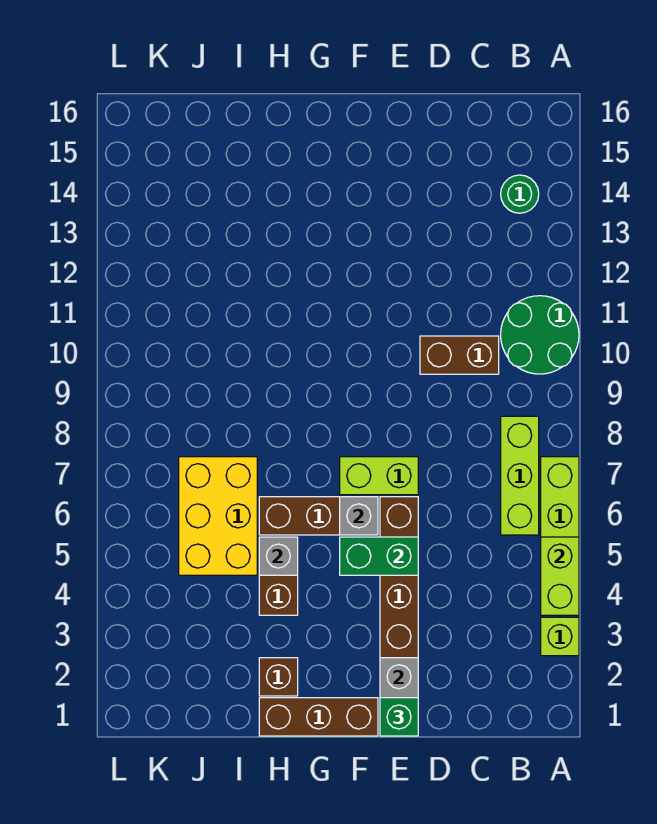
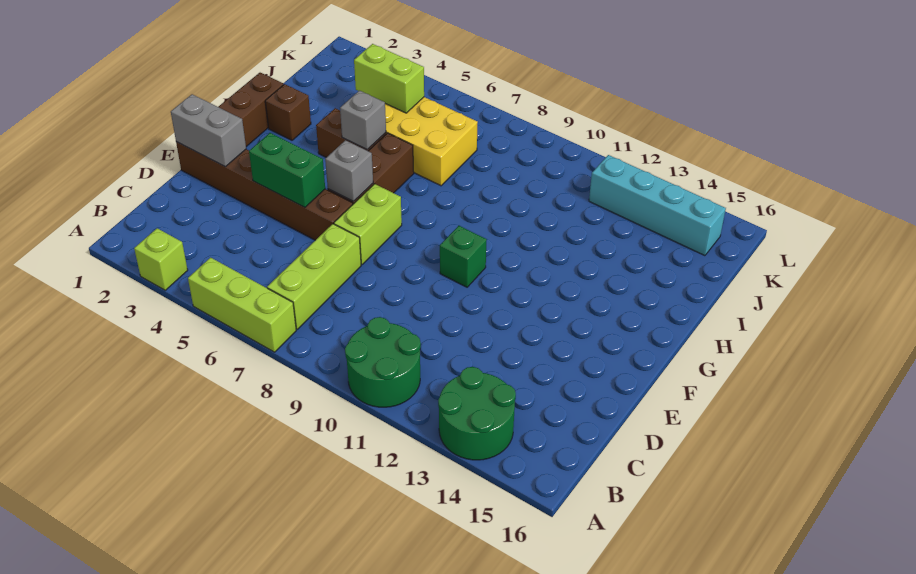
lime brick A4:A5 level 2 -> lime brick J4:J5 level 2
lime brick B6:B8 level 1 -> lime brick B7:D7 level 1
green round brick B14 level 1 -> green round brick A13:B14 level 1
brown brick C10:D10 level 1 -> none
green brick E1 level 3 -> green brick F10 level 1
green brick E5:F5 level 2 -> green brick E4:E5 level 2
none -> cyan brick K12:K15 level 1

